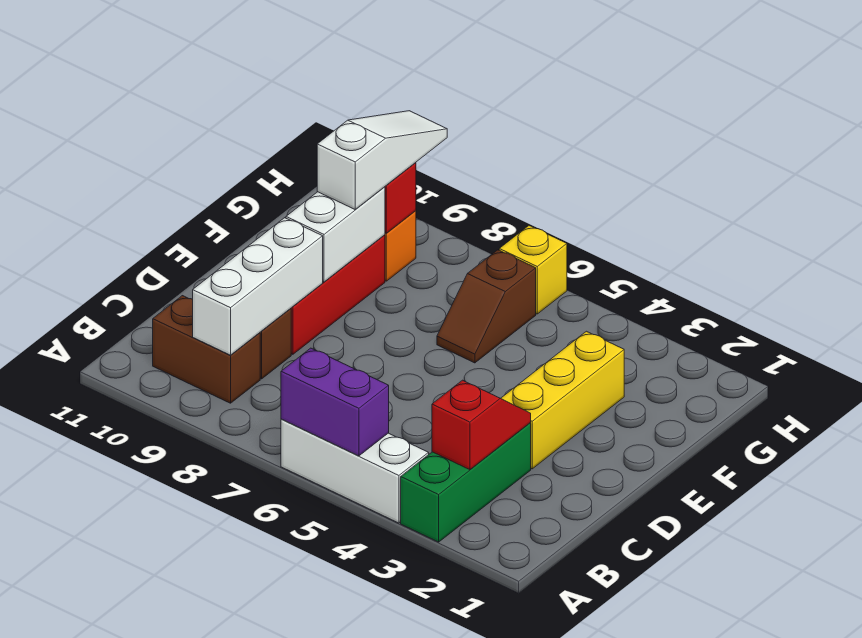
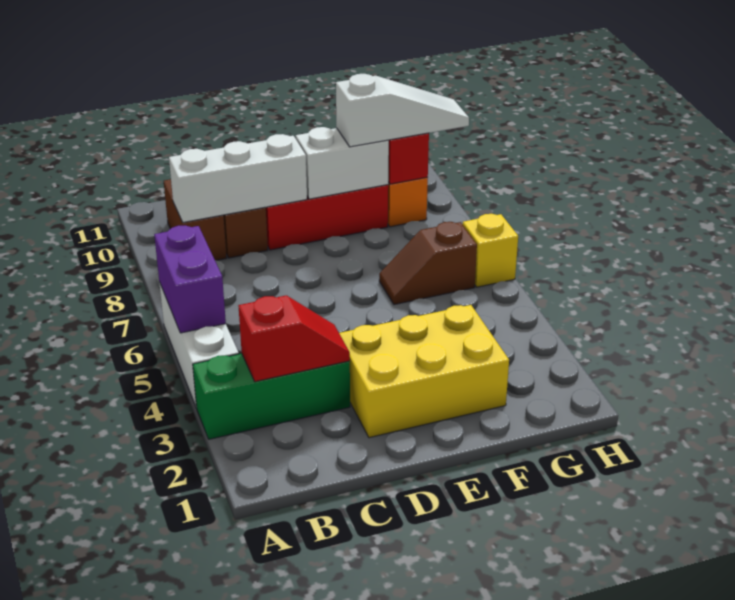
yellow brick D3:F3 level 1 -> yellow brick D2:F3 level 1

